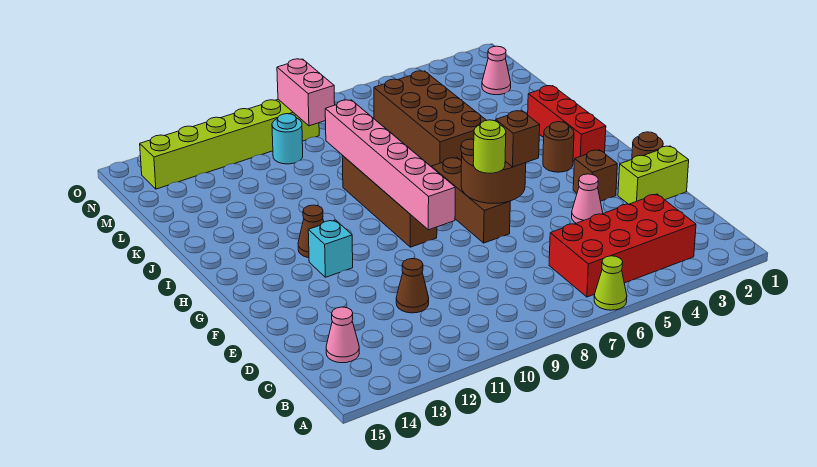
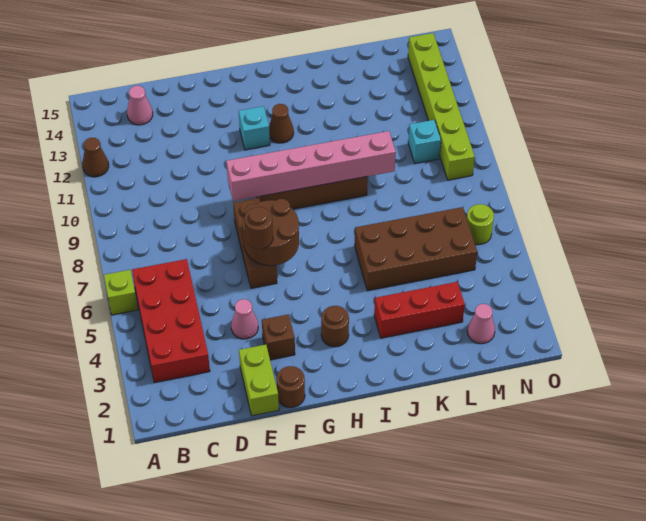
lime cone A6 level 1 -> lime brick A6 level 1
brown cone D11 level 1 -> brown cone A12 level 1
brown brick F6 level 3 -> brown round brick F6 level 3
brown brick F7:H7 level 1 -> brown brick F6:F8 level 1
lime round brick F7 level 3 -> lime round brick N6 level 1
red brick H2:J2 level 1 -> red brick J3:L3 level 1
pink brick M9:N9 level 2 -> none
cyan round brick M10 level 1 -> cyan brick M10 level 1

